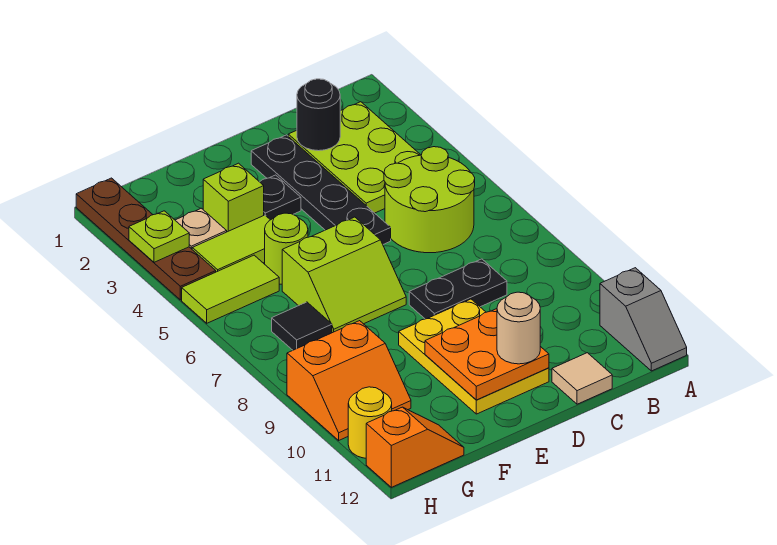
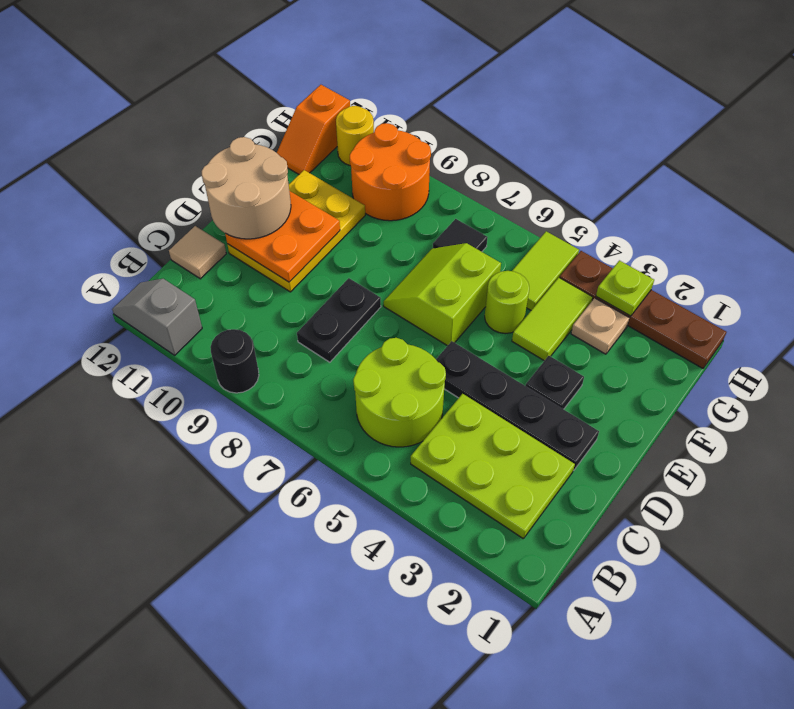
black round brick C2 level 2 -> black round brick A9 level 1
yellow plate D9:E11 level 1 -> yellow plate D10:F11 level 1
tan round brick D11 level 3 -> tan round brick D11:E12 level 3
lime brick F3 level 1 -> none
orange slope G9:H10 level 1 top 9 -> orange round brick G9:H10 level 1

